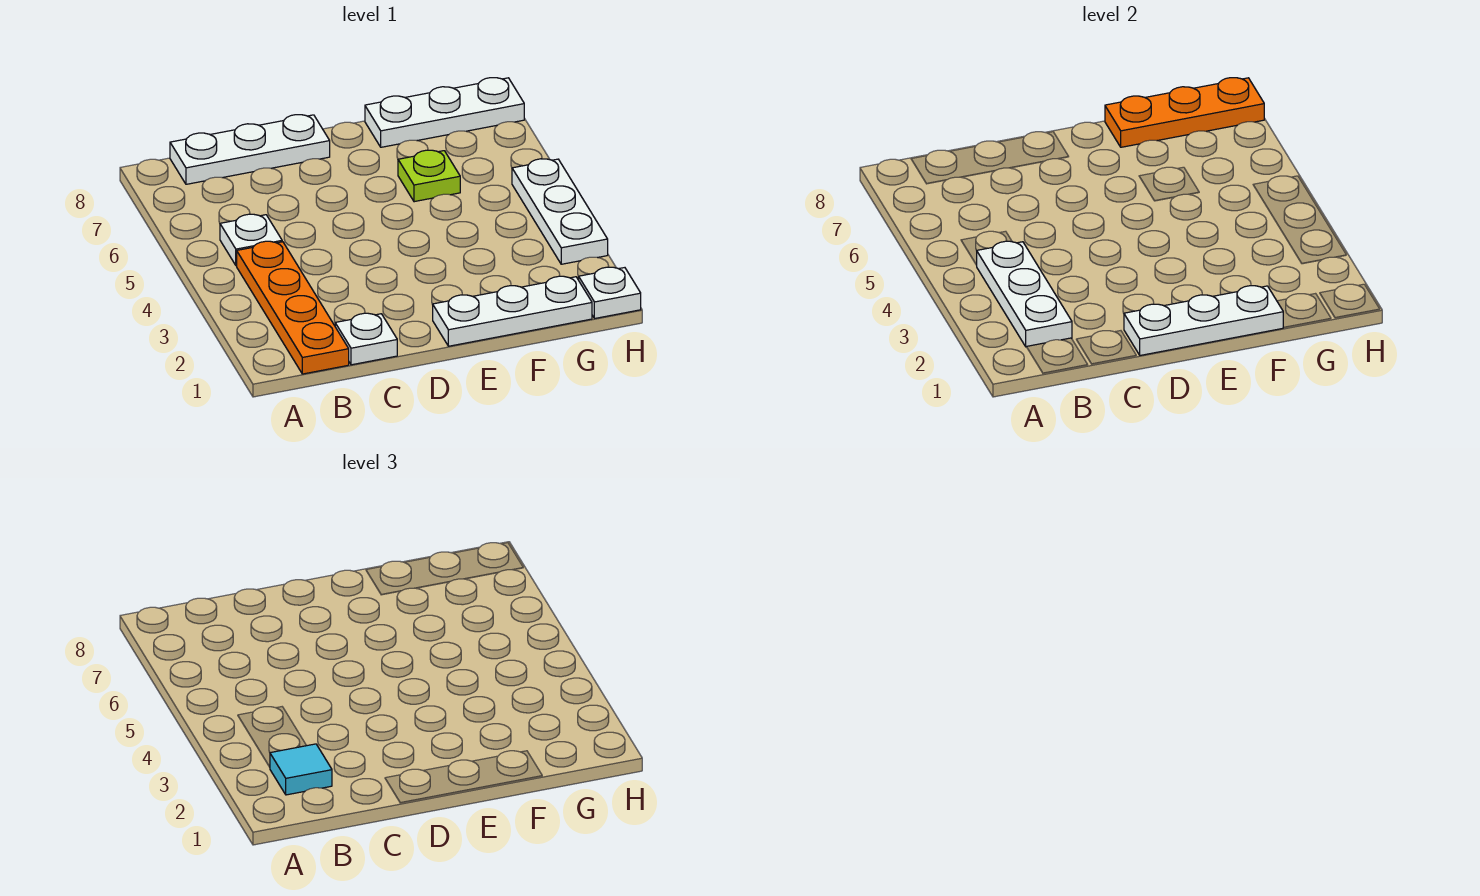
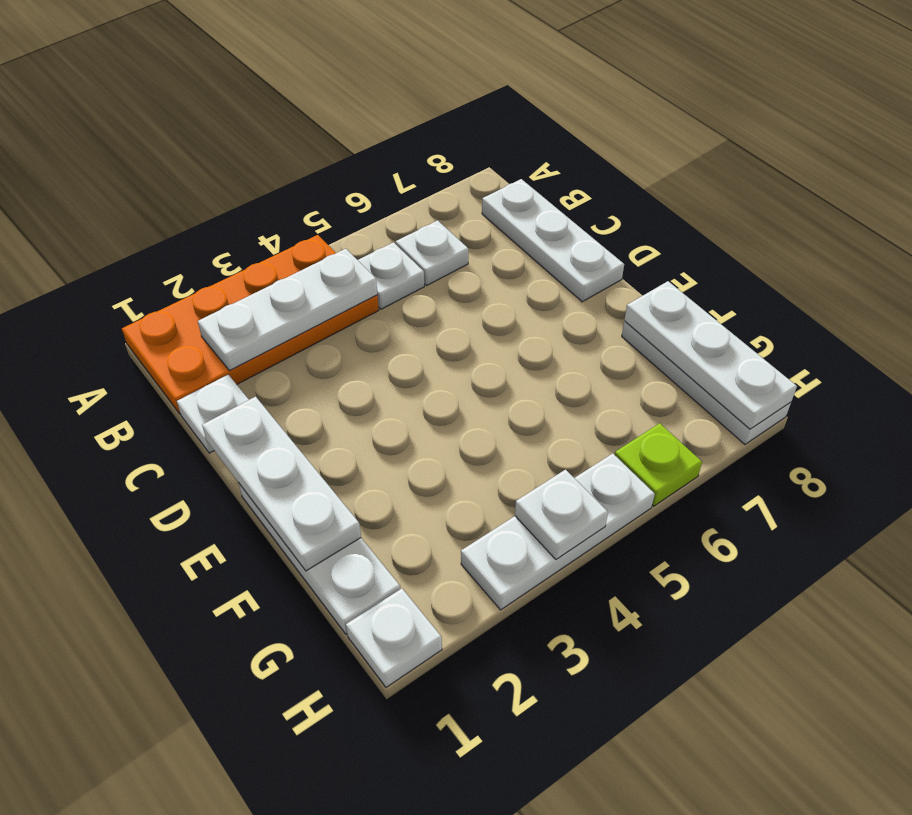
orange plate B1:B4 level 1 -> orange plate A1:B4 level 1
cyan tile B2 level 3 -> none
none -> white plate B6 level 1
lime plate F6 level 1 -> lime plate H6 level 1
orange plate F8:H8 level 2 -> white plate F8:H8 level 2
none -> white plate H4 level 2

